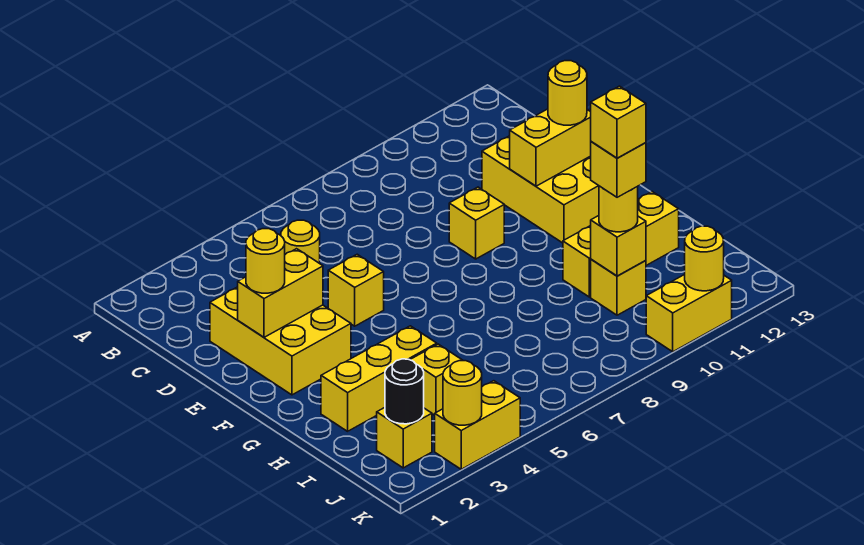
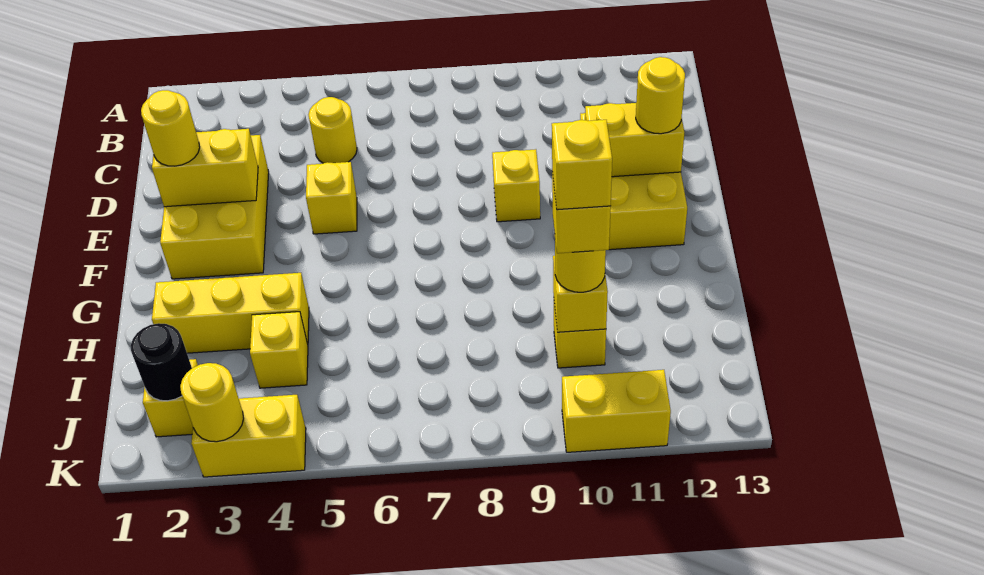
yellow brick H10:H12 level 1 -> none
yellow round brick K11 level 2 -> none

